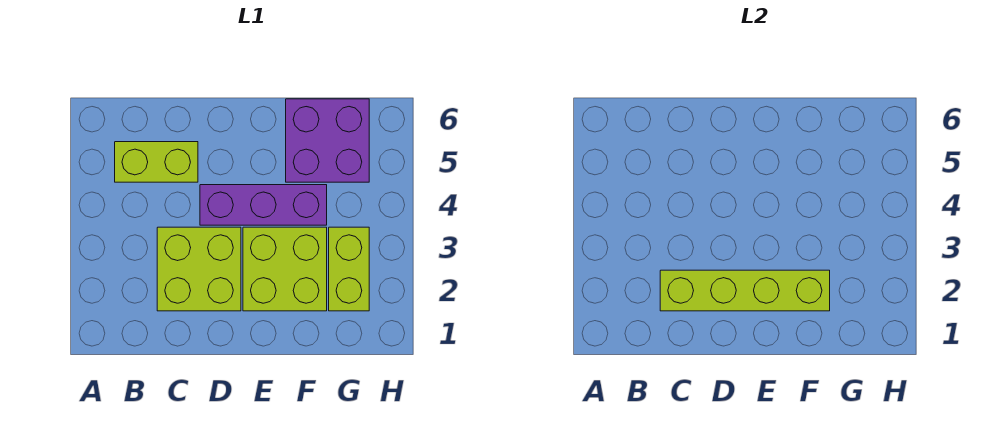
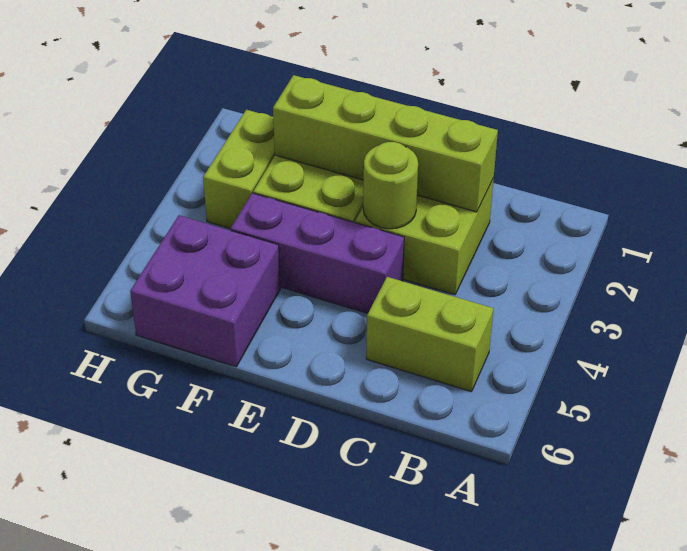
none -> lime round brick D3 level 2

